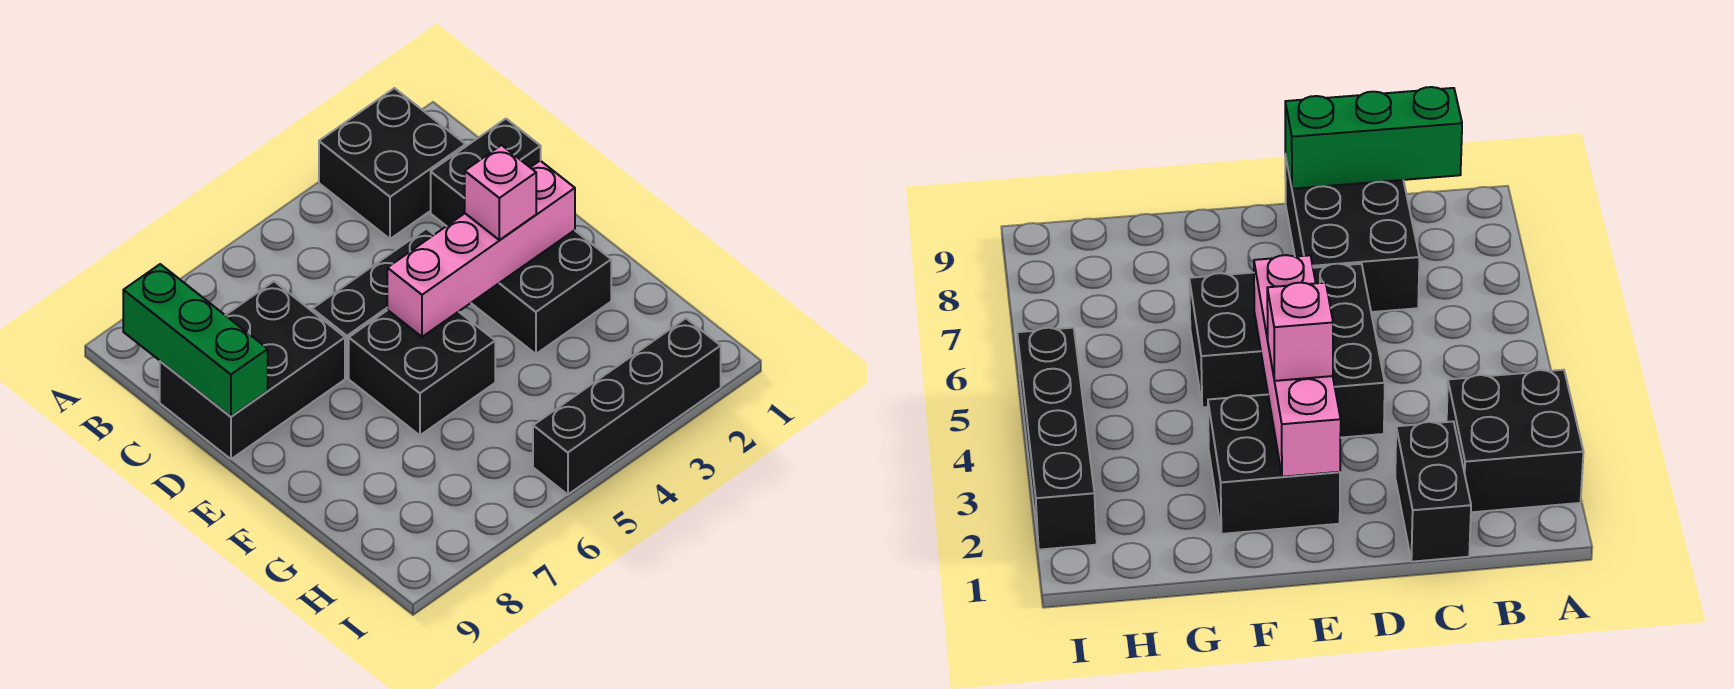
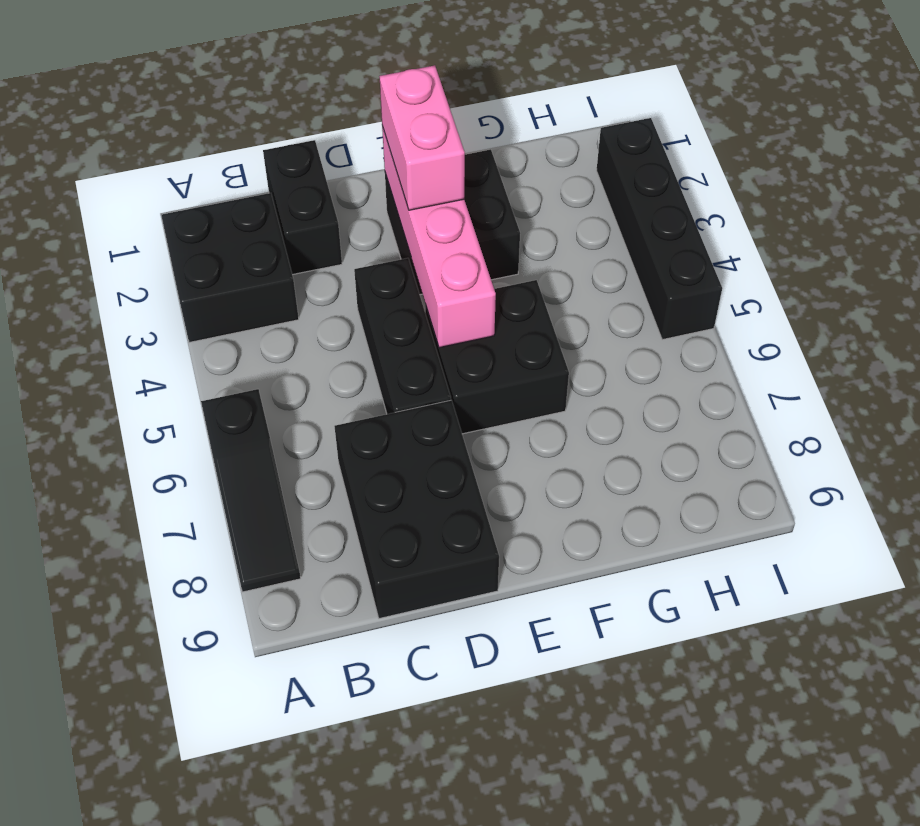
none -> black slope A6:A8 level 1 top 6
green brick B9:D9 level 2 -> none
pink brick E3 level 3 -> pink brick E2:E3 level 3

